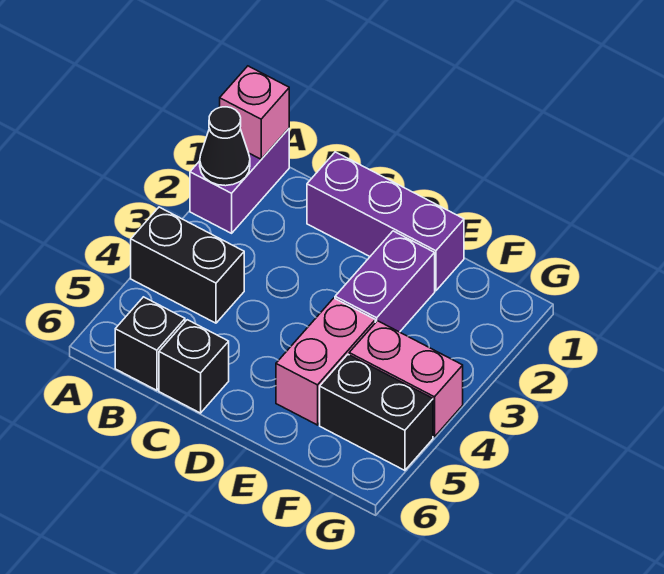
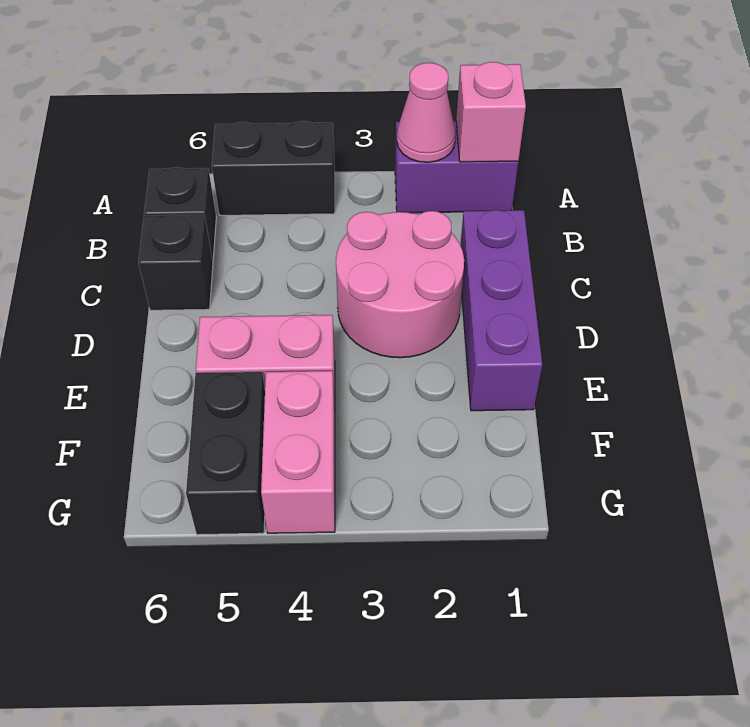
black cone A2 level 2 -> pink cone A2 level 2
black brick A4:B4 level 1 -> black brick A4:A5 level 1
none -> pink round brick C2:D3 level 1
purple brick E2:E3 level 1 -> none

